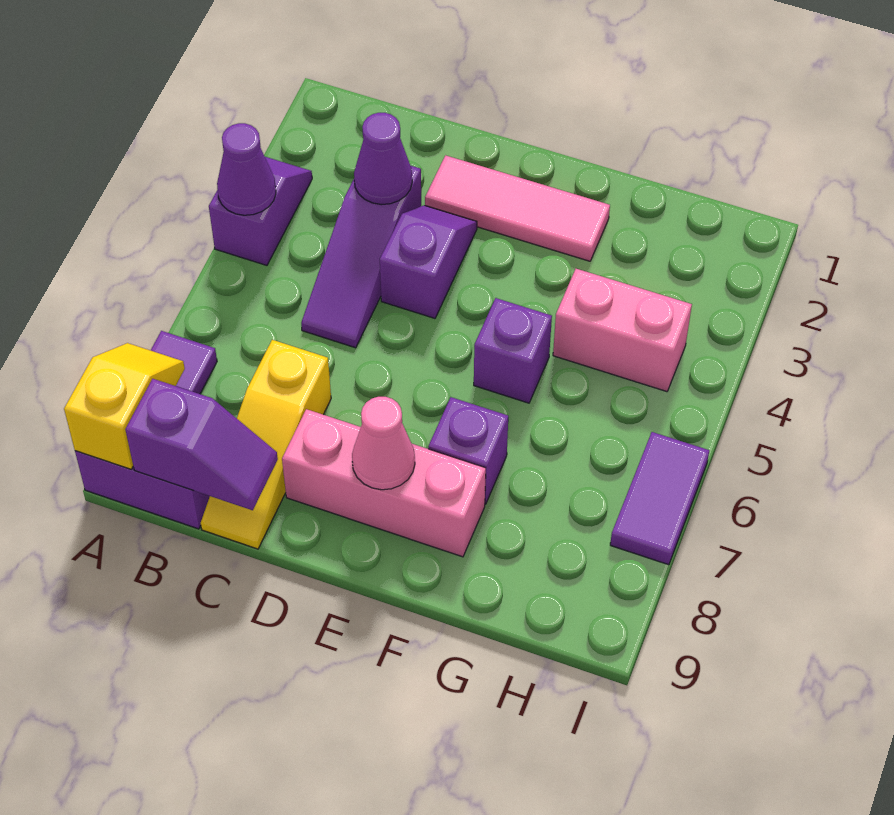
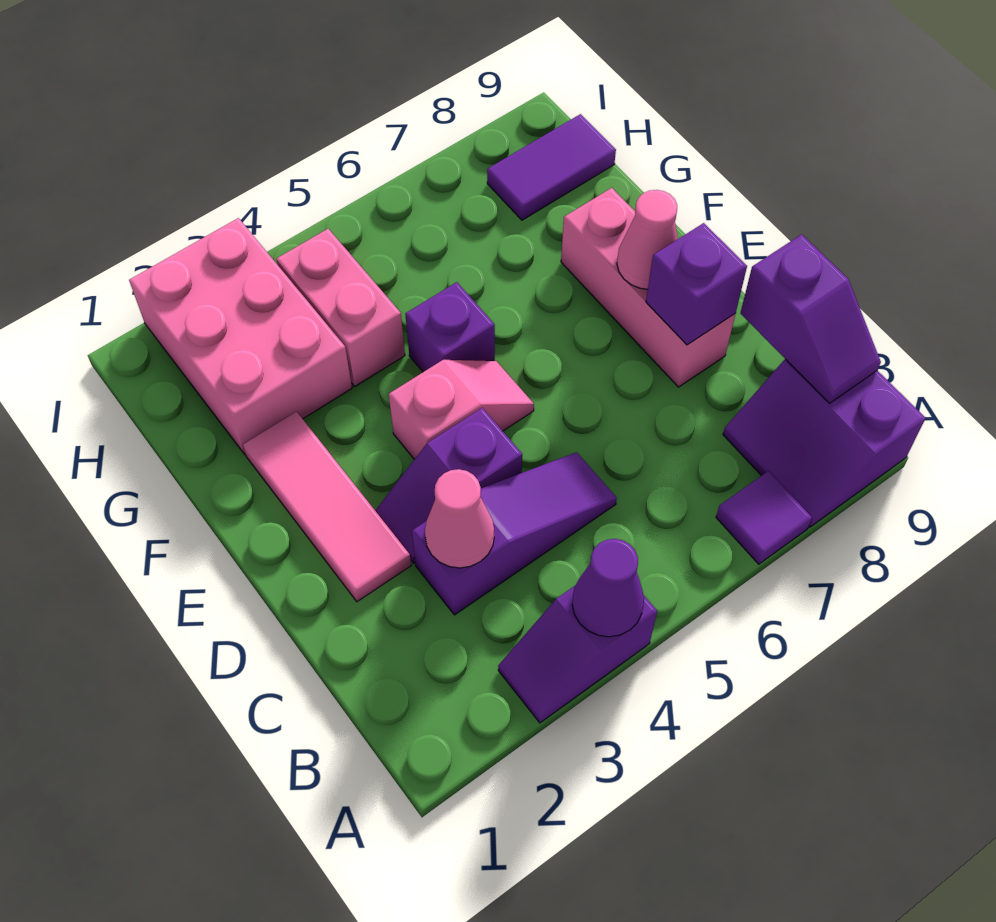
yellow slope A8:A9 level 2 top 9 -> none
purple slope B9:C9 level 2 top B -> purple slope B9:C9 level 2 top C
purple cone C3 level 2 -> pink cone C3 level 2
yellow slope C7:C9 level 1 top 7 -> none
none -> pink slope E4:E5 level 1 top 4
purple brick F7 level 1 -> purple brick D8 level 2
none -> pink brick G2:I3 level 1
purple tile I6:I7 level 1 -> purple tile H8:H9 level 1

